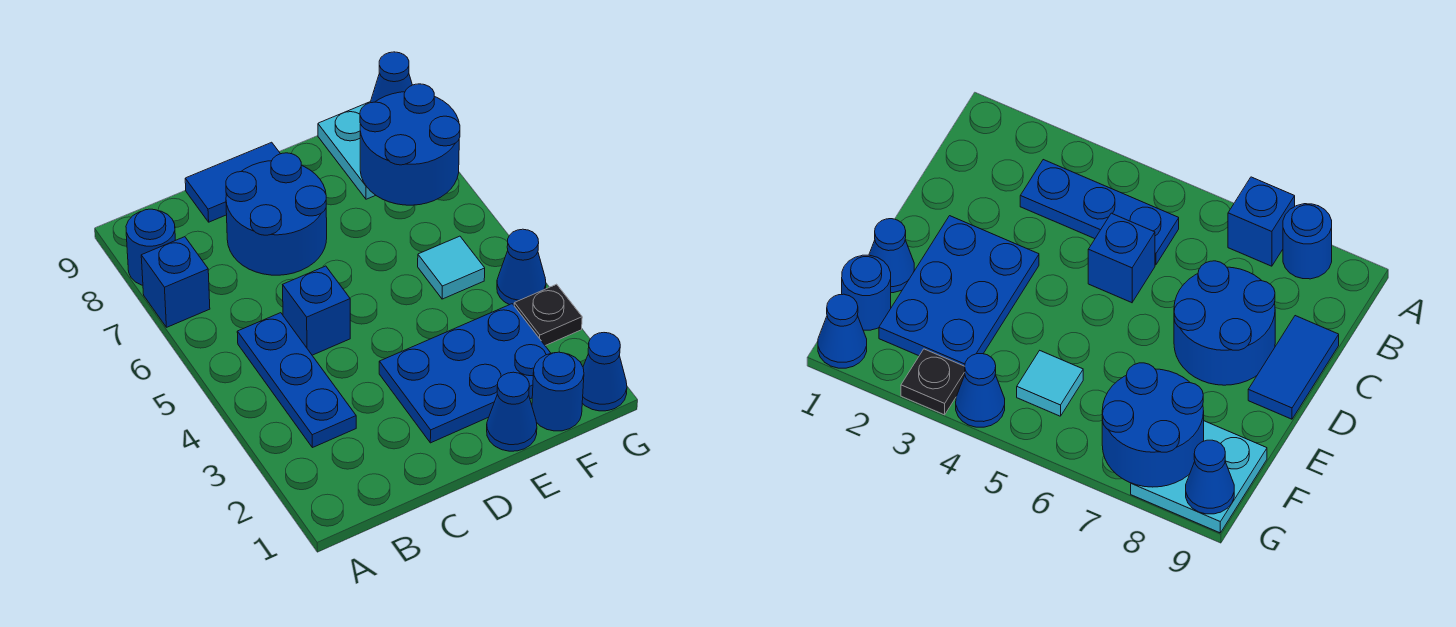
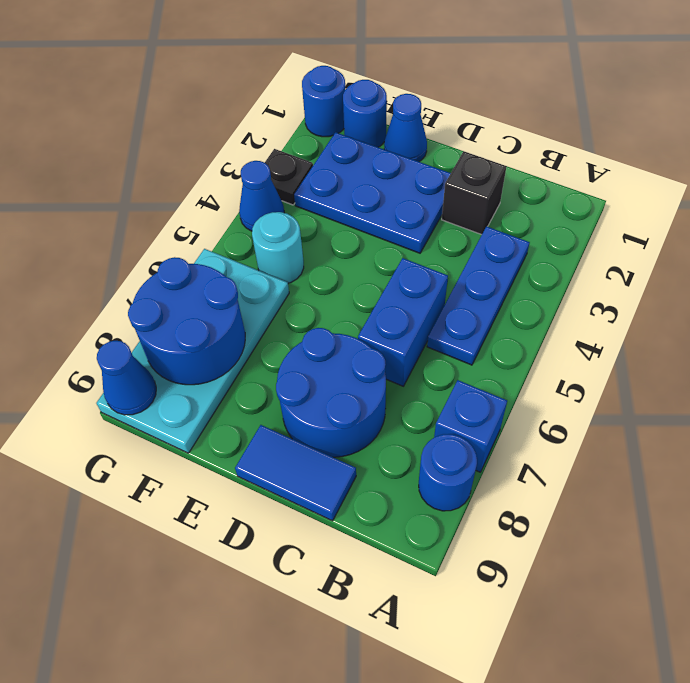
none -> black brick C2 level 1
blue brick C5 level 1 -> blue brick C5:C6 level 1
cyan tile F5 level 1 -> cyan round brick F5 level 1
cyan plate F8:G9 level 1 -> cyan plate F6:G9 level 1
blue cone G1 level 1 -> blue round brick G1 level 1

